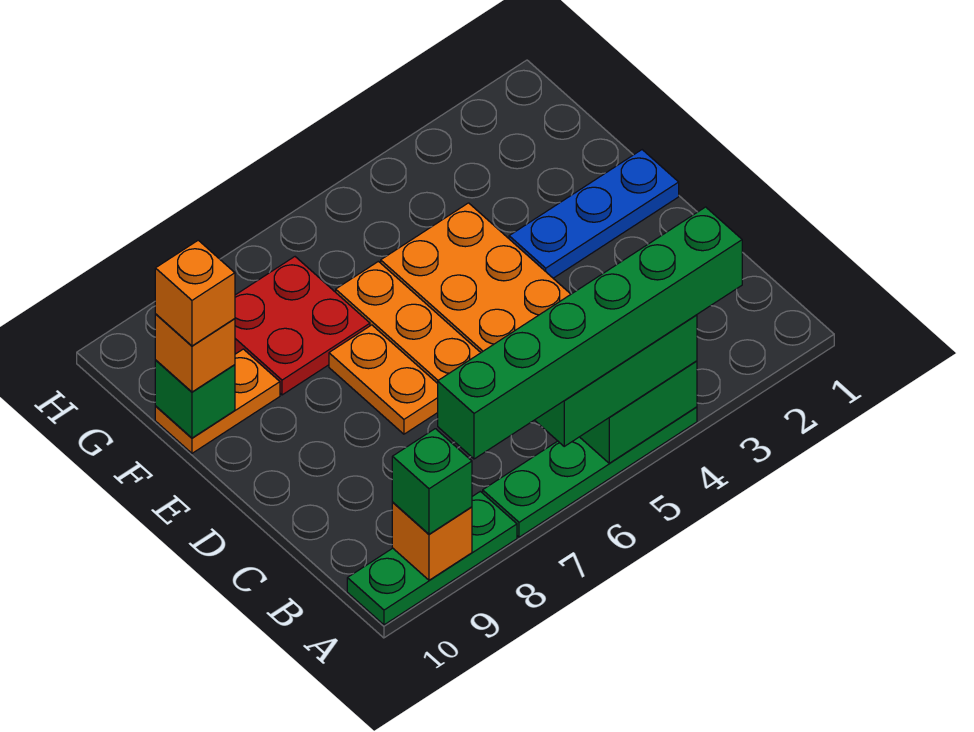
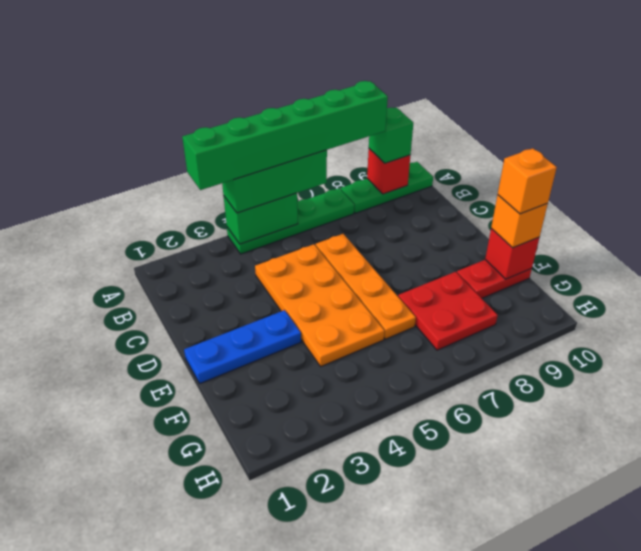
orange brick A9 level 2 -> red brick A9 level 2
orange plate D7:E7 level 1 -> none
orange plate F9:F10 level 1 -> red plate F9:F10 level 1
green brick F10 level 2 -> red brick F10 level 2

